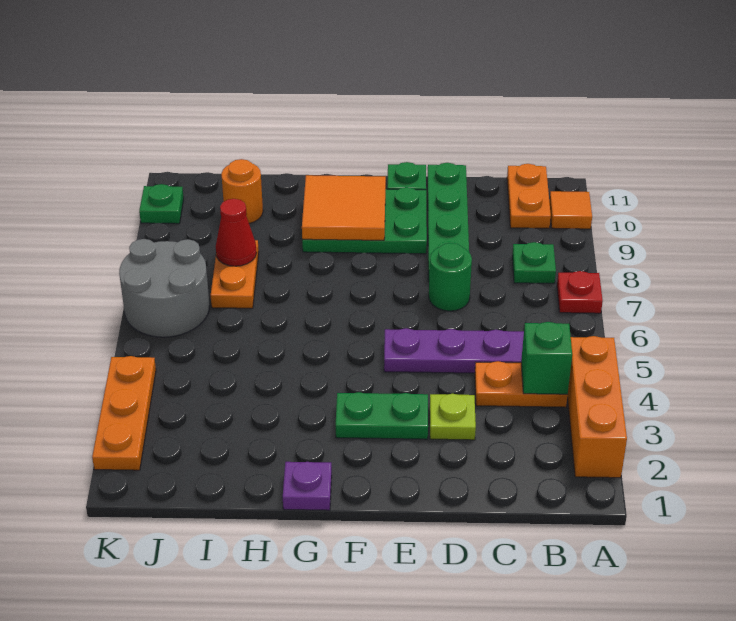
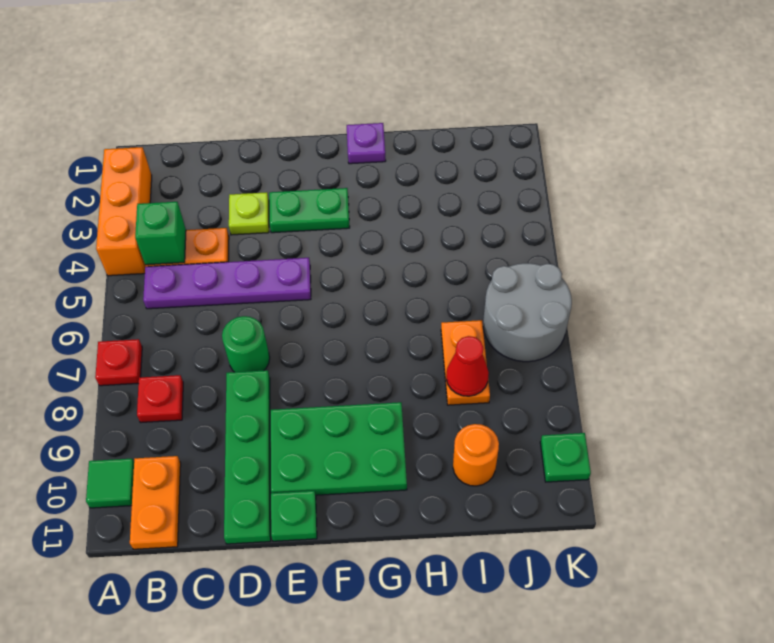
orange tile A10 level 1 -> green tile A10 level 1
green plate B8 level 1 -> red plate B8 level 1
orange tile F9:G10 level 2 -> none
orange plate K2:K4 level 1 -> none

